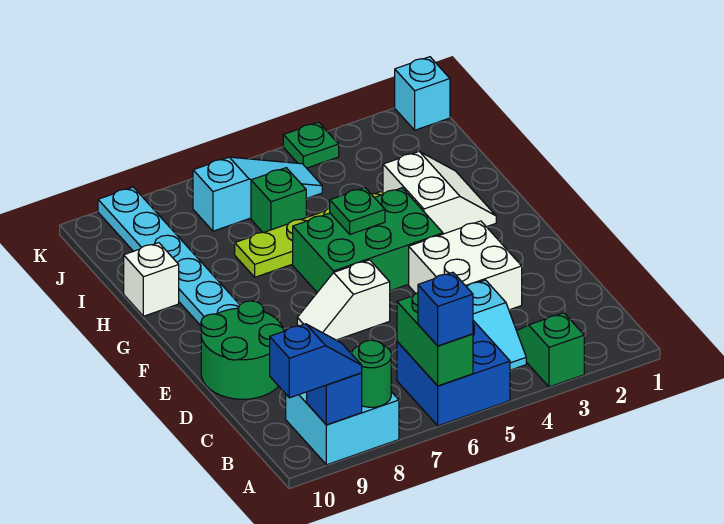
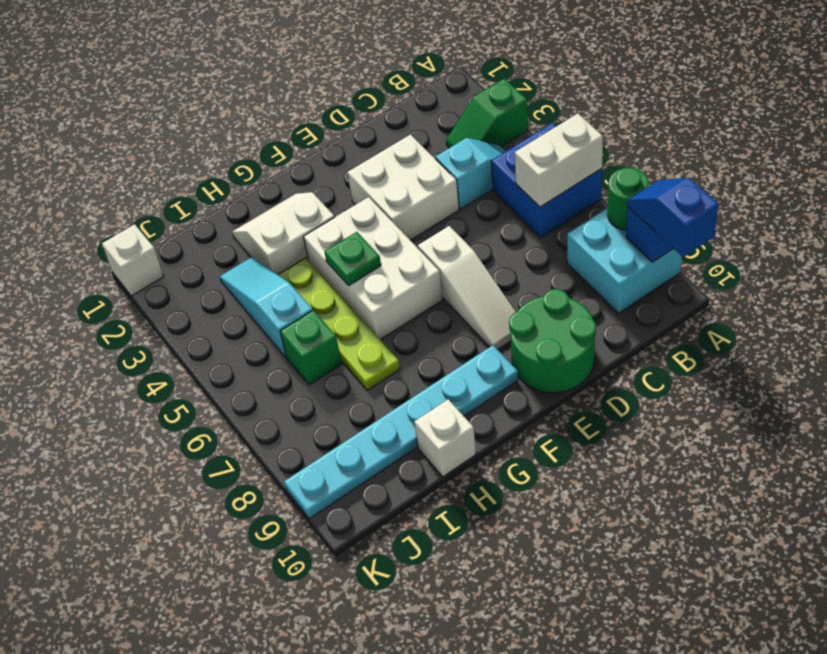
green brick A6:B6 level 2 -> white brick A6:B6 level 2
blue brick A6 level 3 -> none
white slope E6:E7 level 1 top 6 -> white slope E6:E8 level 1 top 6
green brick F4:G6 level 1 -> white brick F4:G6 level 1
cyan slope J5:J7 level 1 top 7 -> cyan slope I3:I5 level 1 top 5
cyan brick K1 level 1 -> white brick K1 level 1
green plate K4 level 1 -> none

